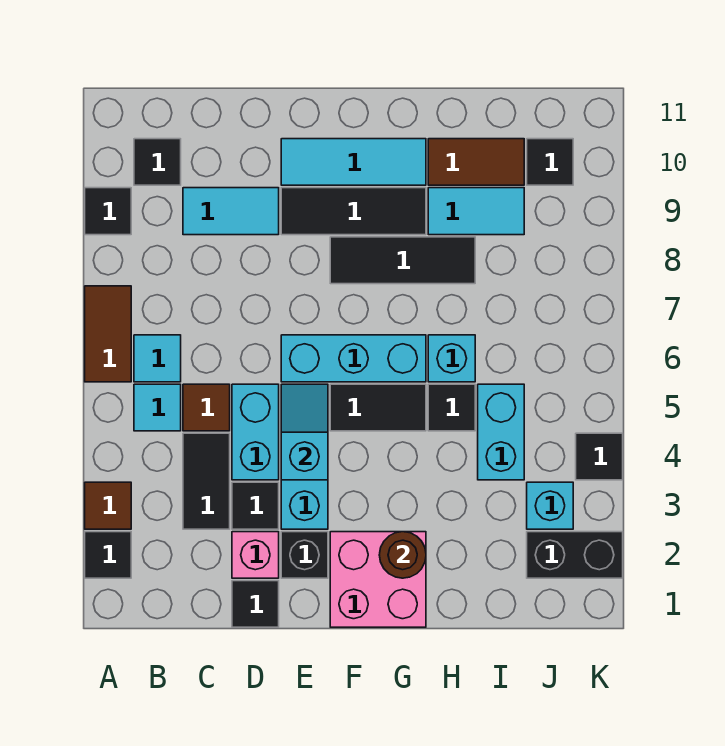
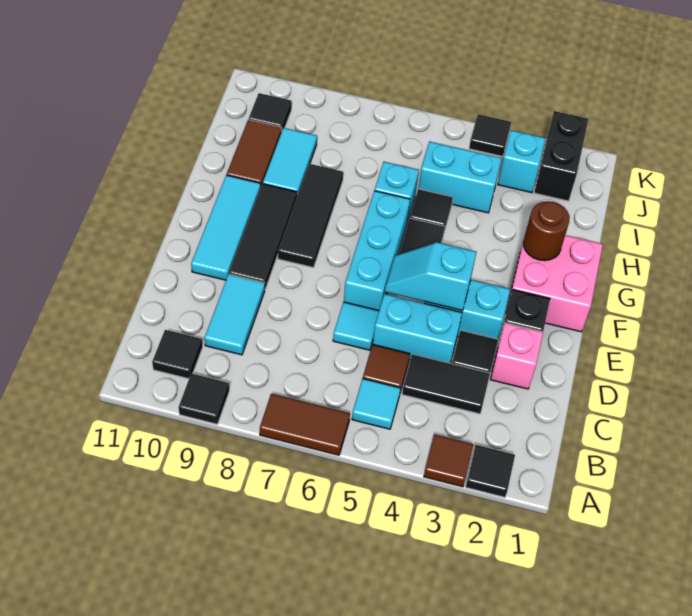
cyan tile B6 level 1 -> cyan tile D6 level 1
black tile D1 level 1 -> none

